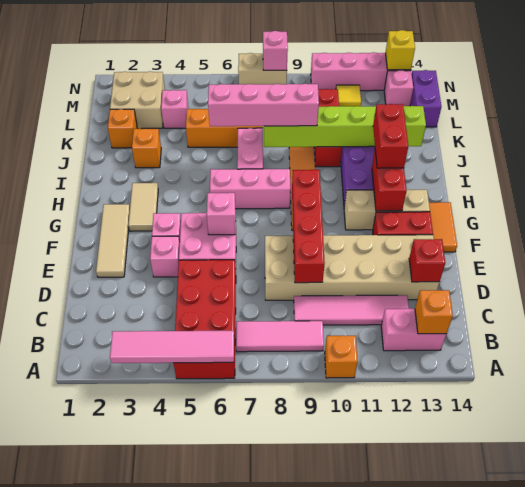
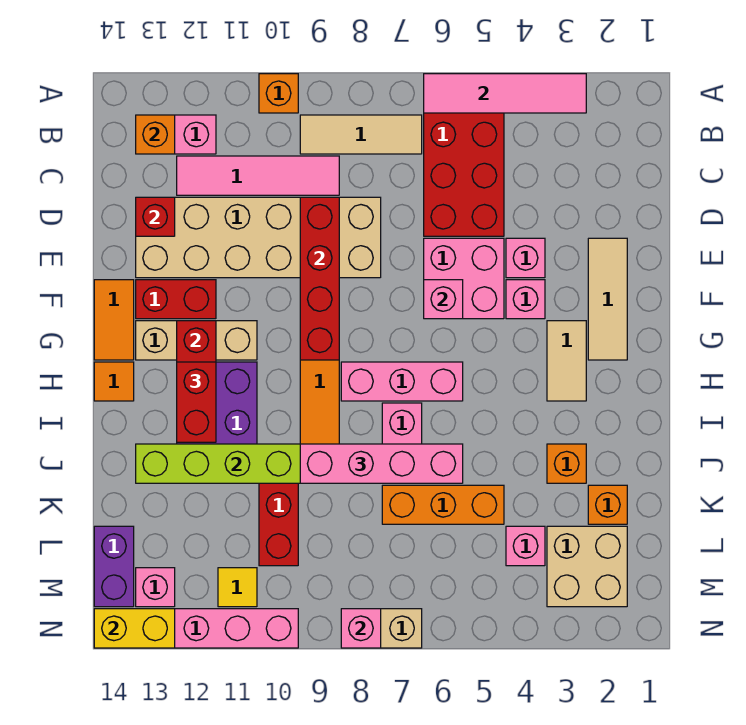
pink tile B7:B9 level 1 -> tan tile B7:B9 level 1
none -> orange tile H14 level 1
yellow brick N13 level 2 -> yellow brick N13:N14 level 2

